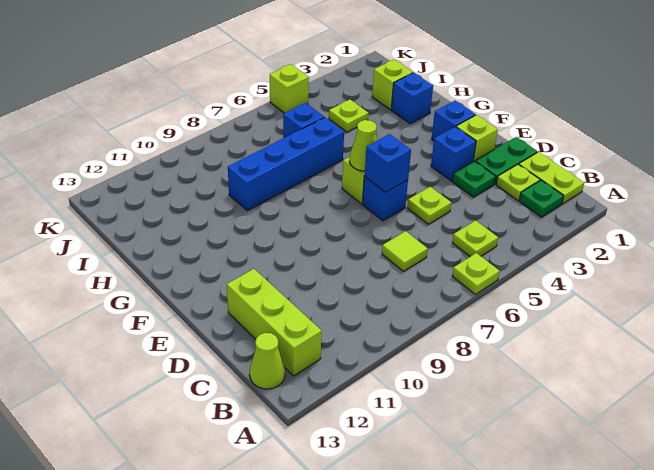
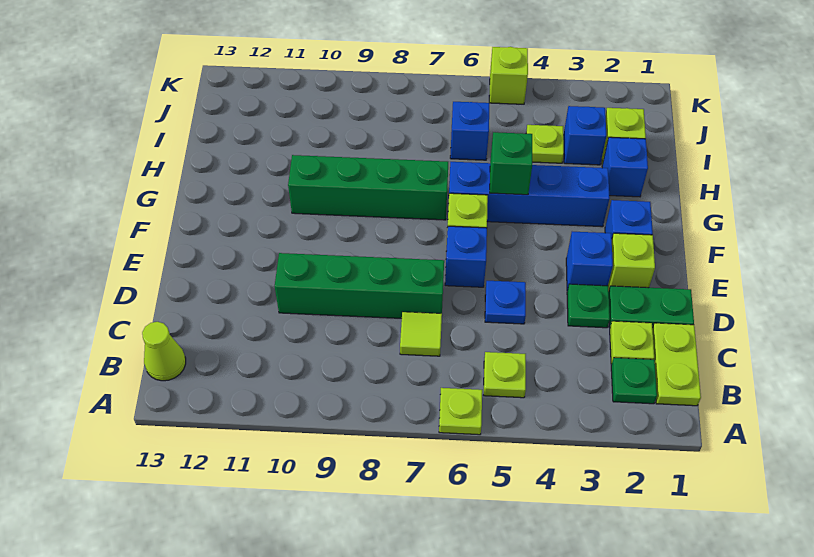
lime brick B12:D12 level 1 -> none
lime plate D5 level 1 -> blue plate D5 level 1
none -> green brick D7:D10 level 1
blue brick E6 level 2 -> blue brick I3 level 1
lime cone F6 level 2 -> none
none -> green brick G5 level 2
none -> green brick G7:G10 level 1
blue brick H6:H9 level 1 -> blue brick G3:G6 level 1

